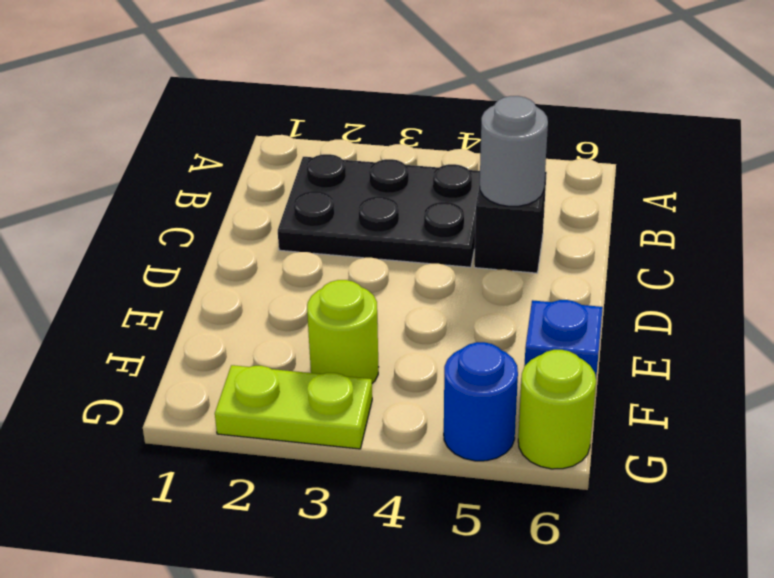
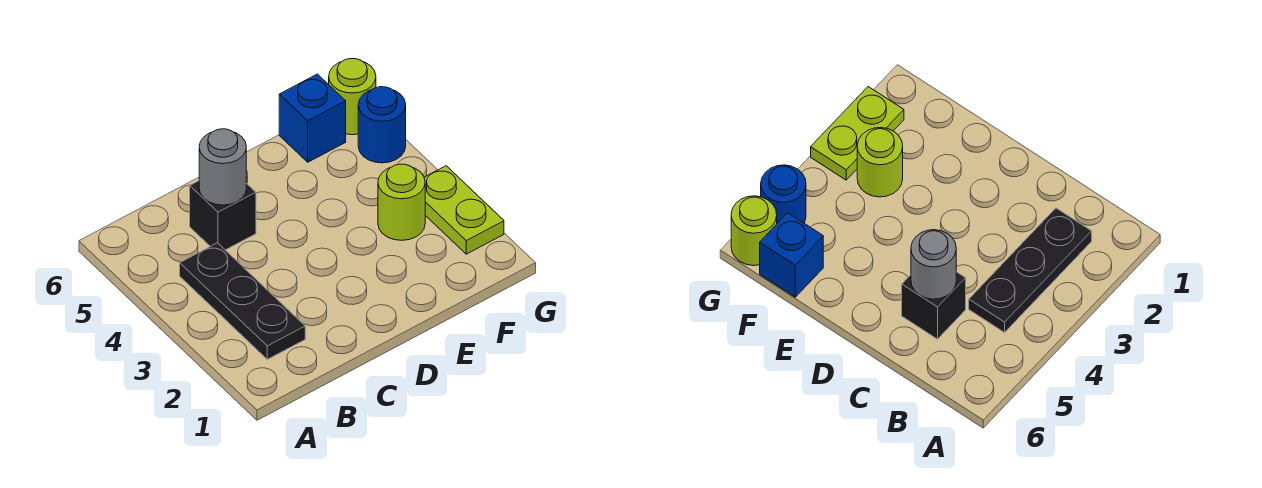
black plate B2:C4 level 1 -> black plate B2:B4 level 1

